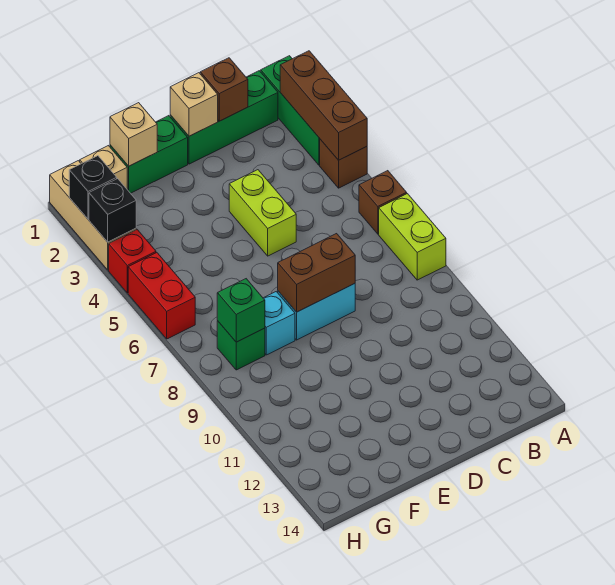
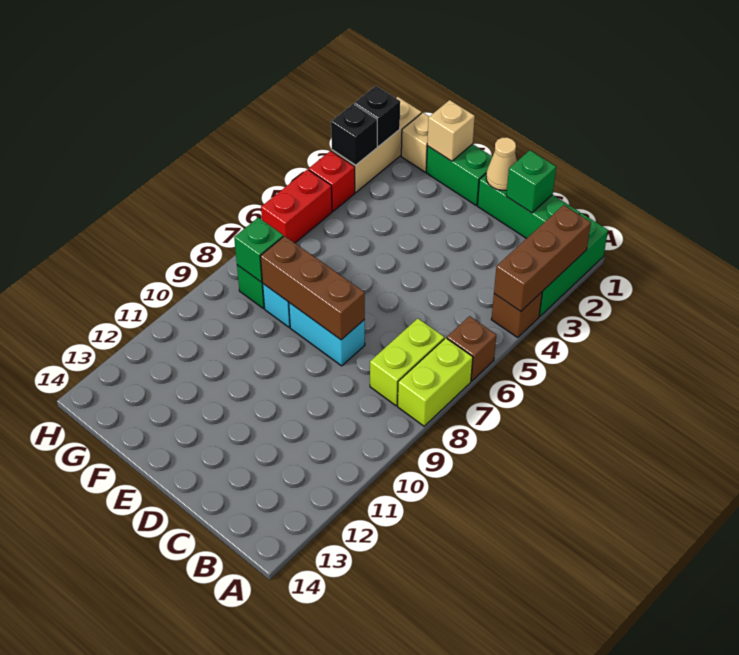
brown brick C1 level 2 -> green brick C1 level 2
tan brick D1 level 2 -> tan cone D1 level 2
lime brick D4:D5 level 1 -> lime brick B7:B8 level 1
brown brick D8:E8 level 2 -> brown brick D8:F8 level 2

